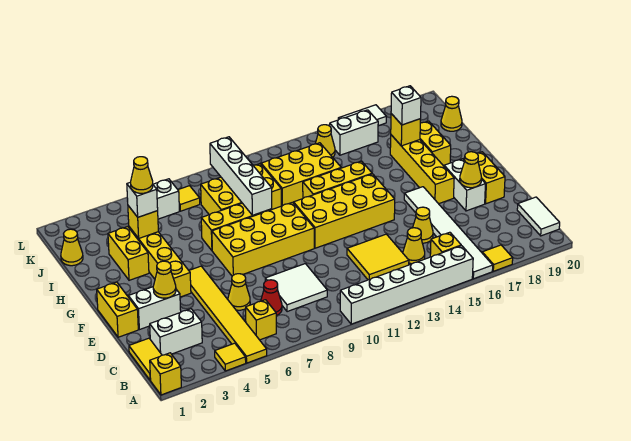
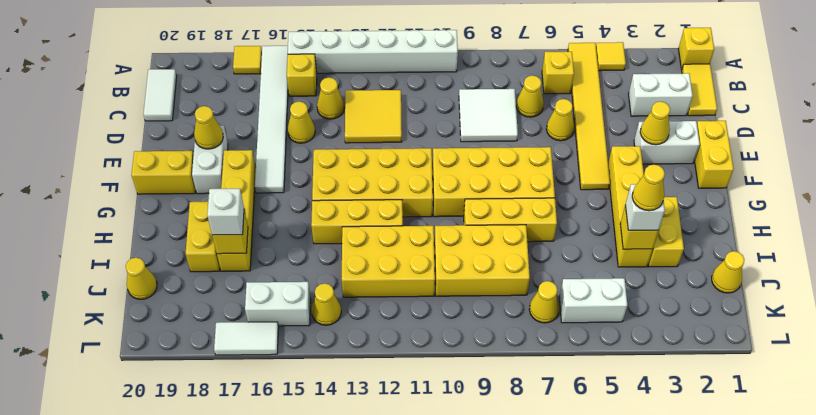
red cone C7 level 1 -> yellow cone C7 level 1
yellow brick E19:F19 level 1 -> yellow brick F19:F20 level 1
white brick H9:K9 level 2 -> none
yellow tile K7 level 1 -> yellow cone K7 level 1

